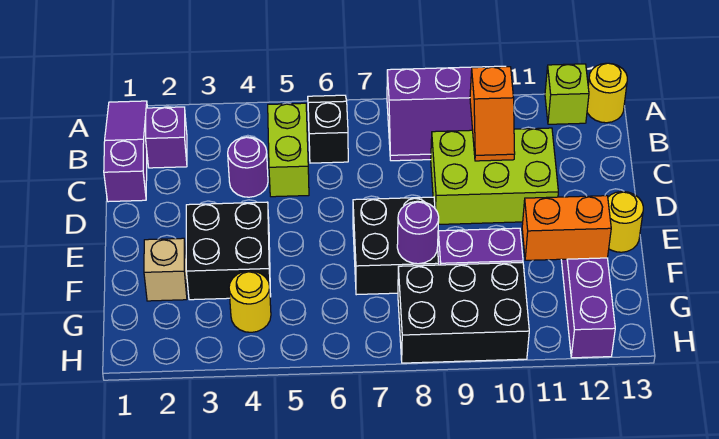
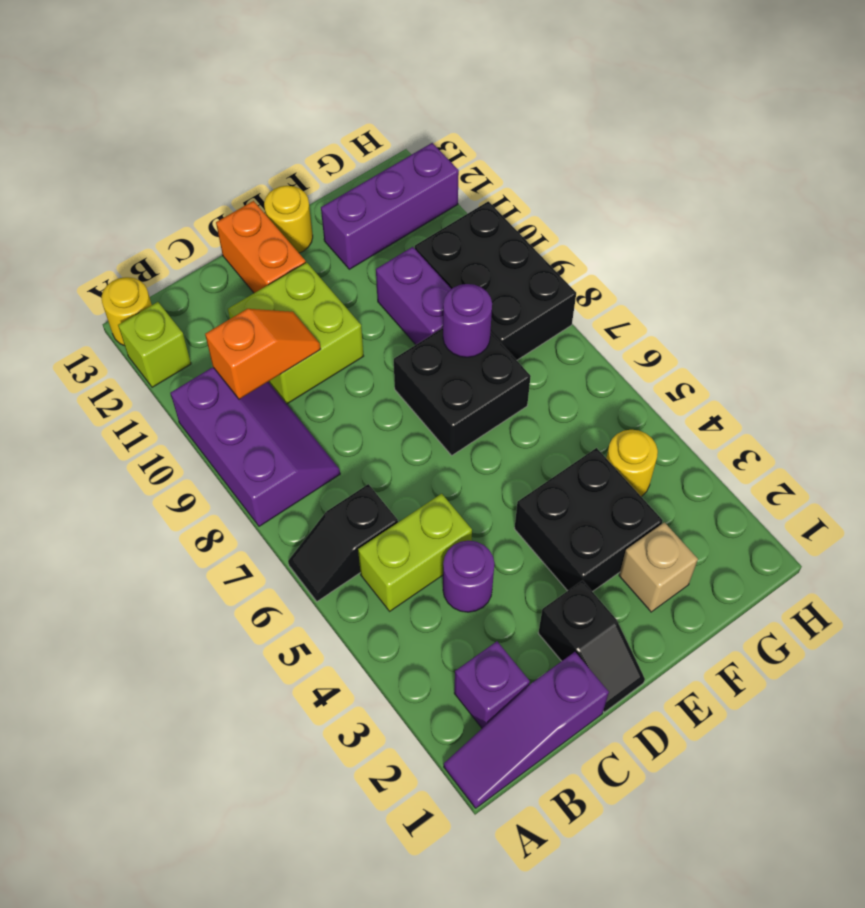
lime brick C9:D11 level 1 -> lime brick C10:D11 level 1
none -> black slope D1:D2 level 1 top 2
orange brick F11:F12 level 2 -> orange brick D12:D13 level 1

